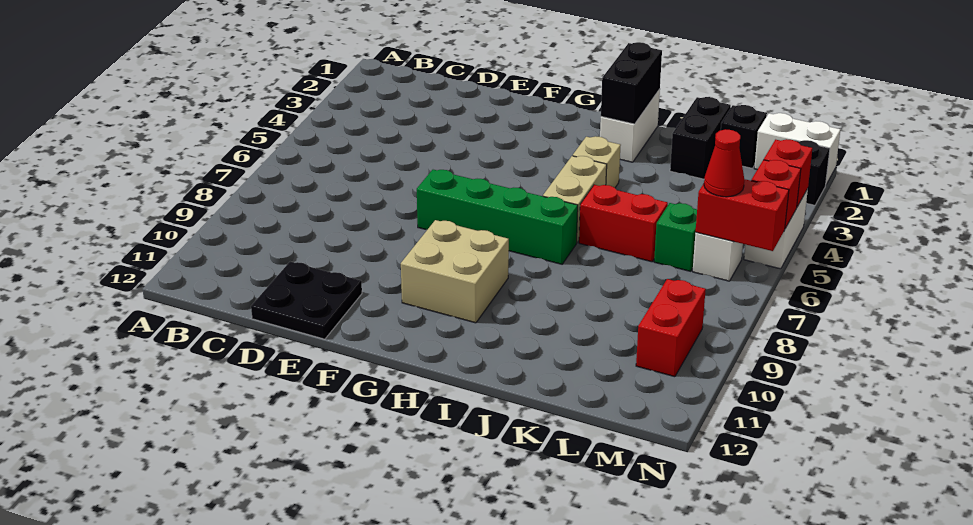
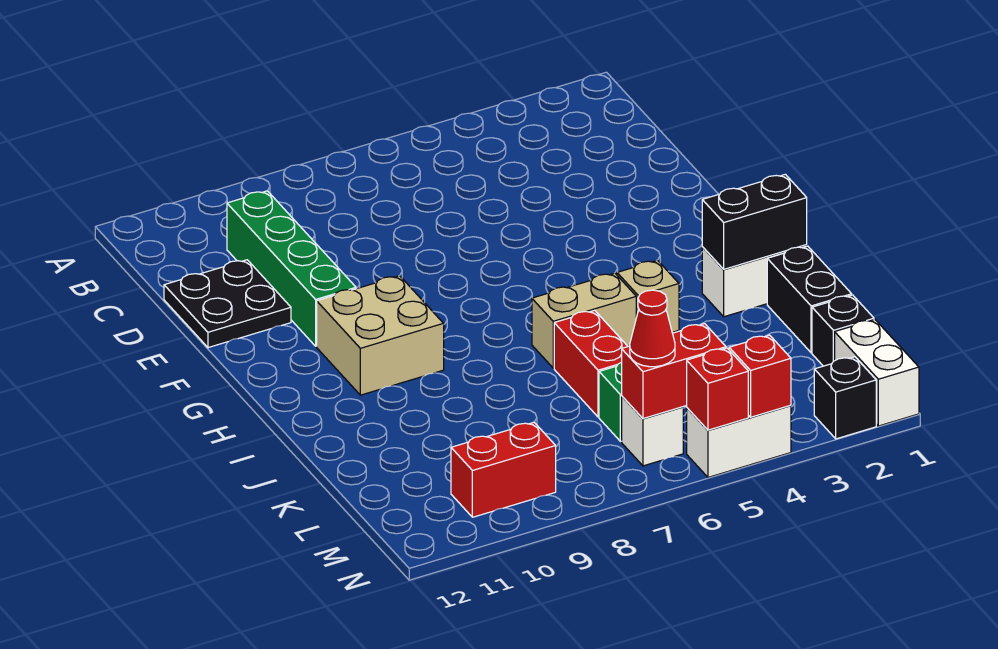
green brick F7:I7 level 1 -> green brick C10:F10 level 1
black brick K1:K2 level 1 -> black brick J1:K1 level 1
red brick M6:N6 level 2 -> red brick M5:M6 level 2

